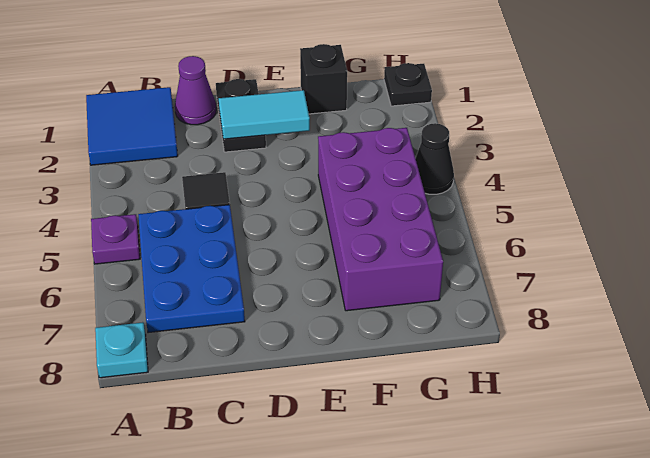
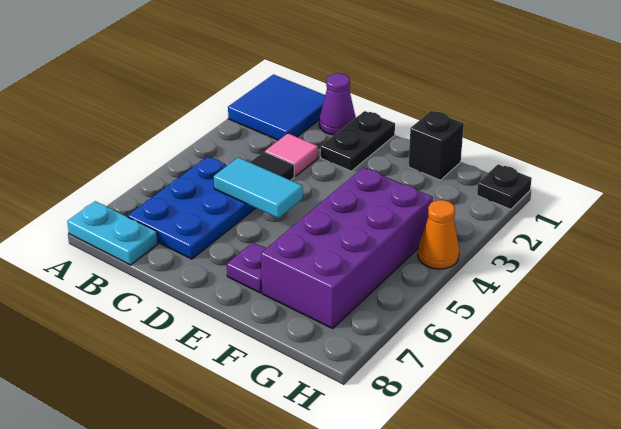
purple plate A5 level 1 -> purple plate E7 level 1
cyan plate A8 level 1 -> cyan plate A8:B8 level 1
none -> pink tile C3 level 1
cyan tile D2:E2 level 2 -> cyan tile C5:D5 level 2
black cone H4 level 1 -> orange cone H4 level 1

